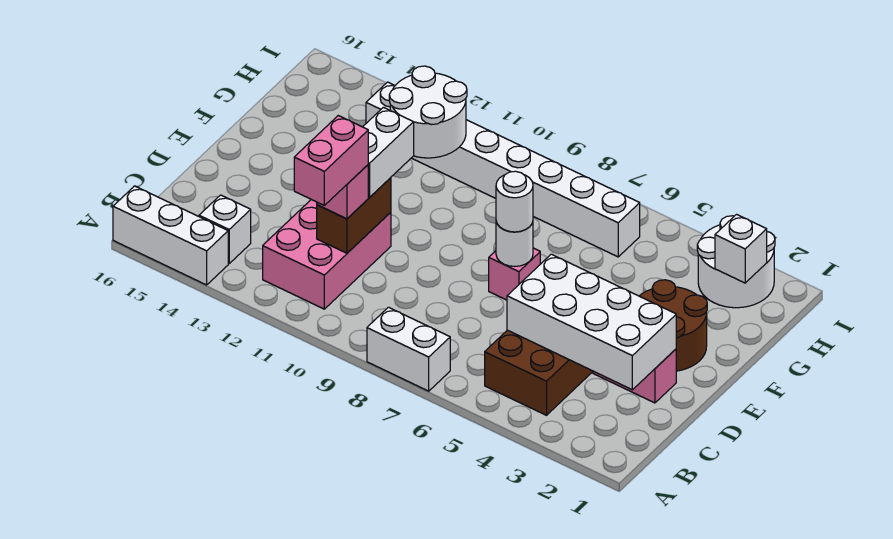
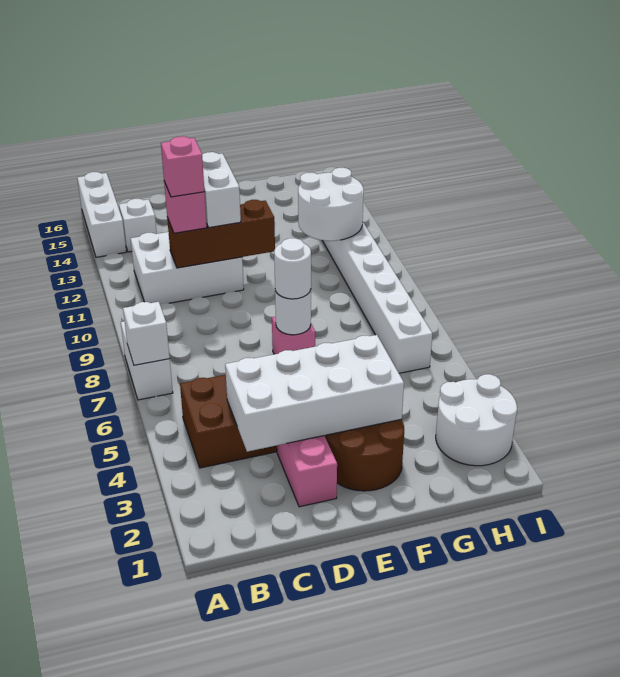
pink brick B11:D12 level 1 -> white brick B11:D12 level 1
pink brick B11:C11 level 4 -> pink brick C11 level 4
white brick C2:D5 level 2 -> white brick C3:F4 level 2
brown brick C11:D11 level 2 -> brown brick C11:E11 level 2
white brick D11:E11 level 3 -> white brick D11:D12 level 3
white brick H2 level 2 -> white brick A7 level 2

